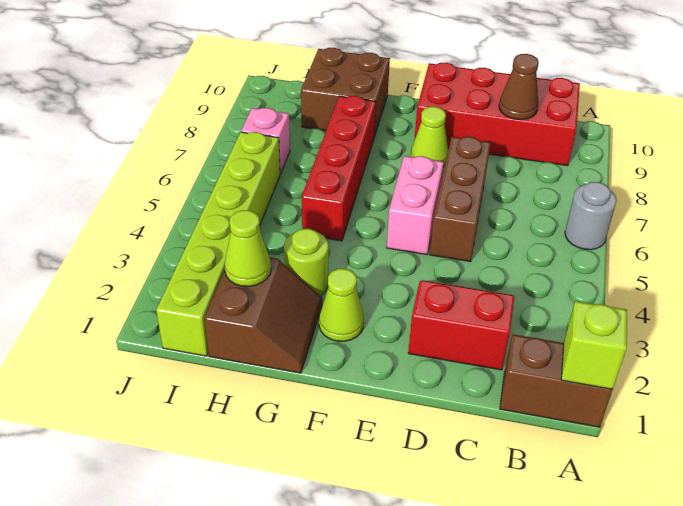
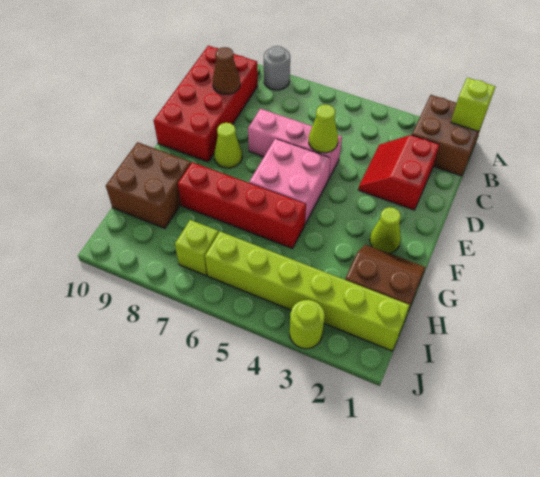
brown brick A1:B1 level 1 -> brown brick A1:B2 level 1
grey round brick A6 level 1 -> grey round brick A8 level 1
brown brick D5:D7 level 1 -> pink brick D5:D7 level 1
pink brick E5:E6 level 1 -> pink brick E5:F6 level 1
lime round brick G3 level 1 -> lime round brick J3 level 1
lime cone H2 level 2 -> lime cone D5 level 2
pink brick I7 level 1 -> lime brick I7 level 1

